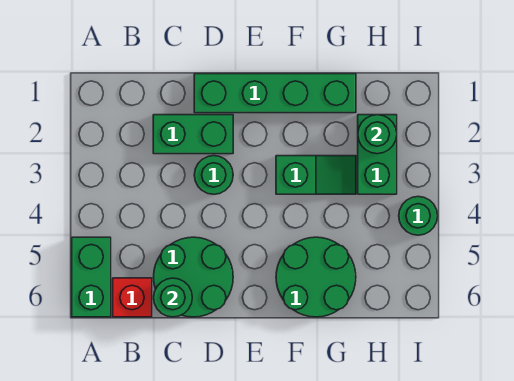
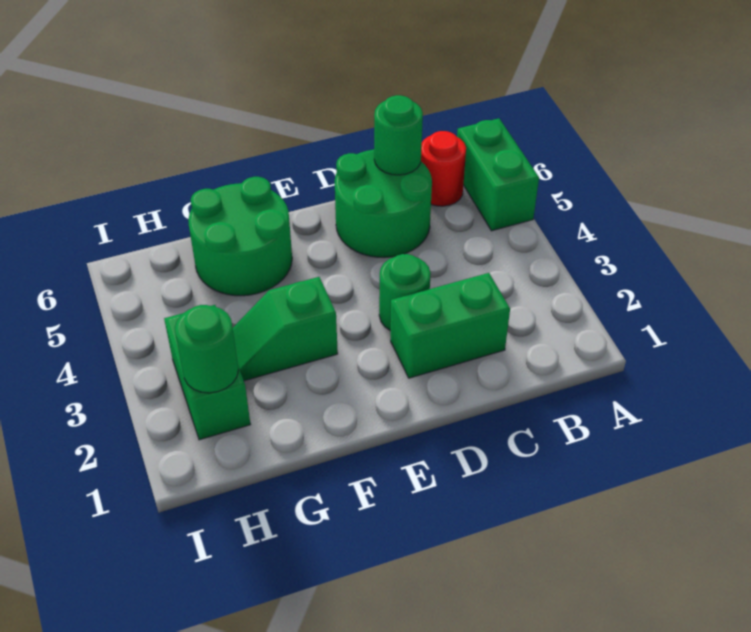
red brick B6 level 1 -> red round brick B6 level 1
green brick D1:G1 level 1 -> none
green round brick I4 level 1 -> none

